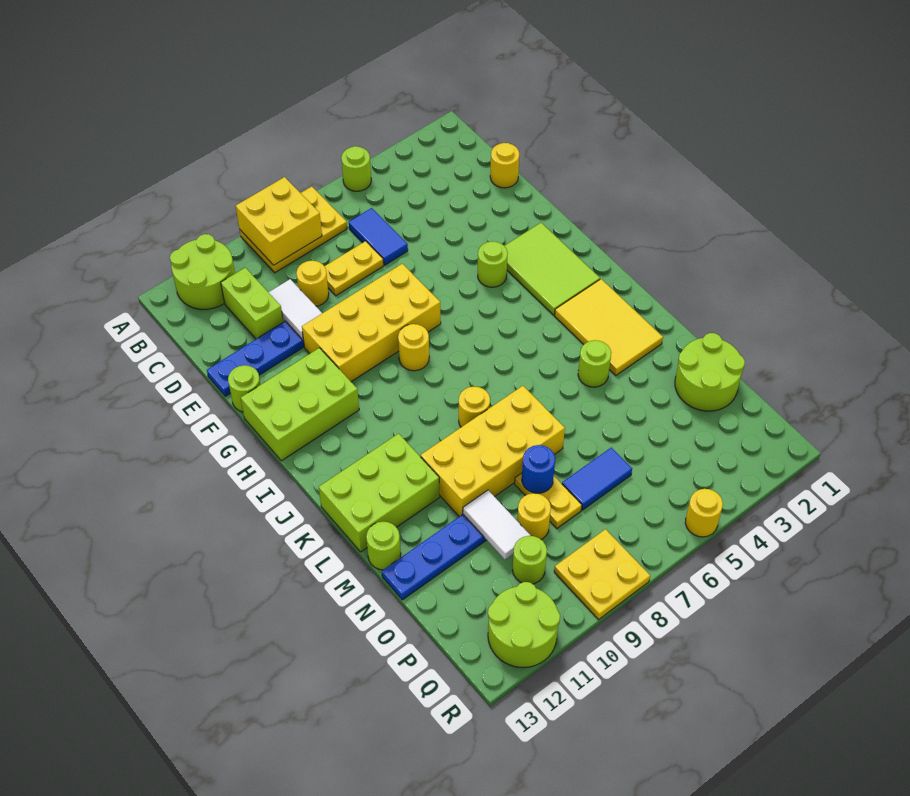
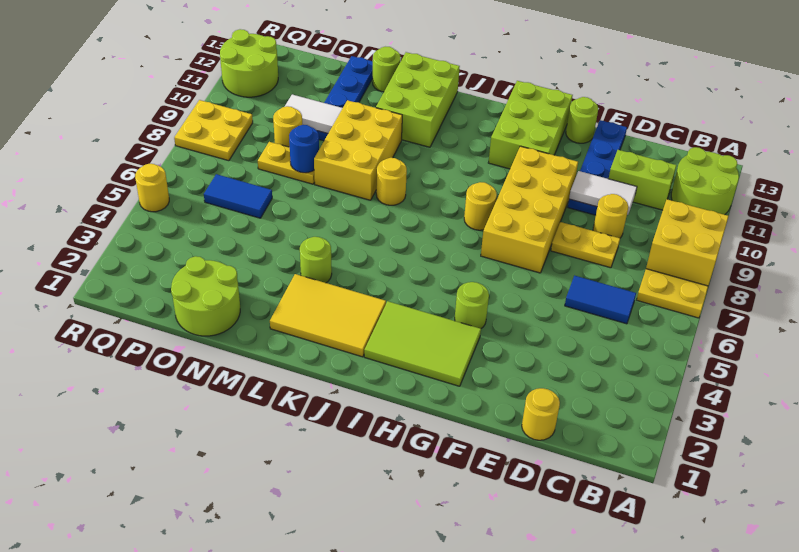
lime round brick A5 level 1 -> none
yellow plate D7:D8 level 1 -> yellow plate D8:E8 level 1
yellow brick L7:M10 level 1 -> yellow brick L8:M10 level 1
blue tile O6:O7 level 1 -> blue tile O6:P6 level 1
lime round brick P10 level 1 -> none

